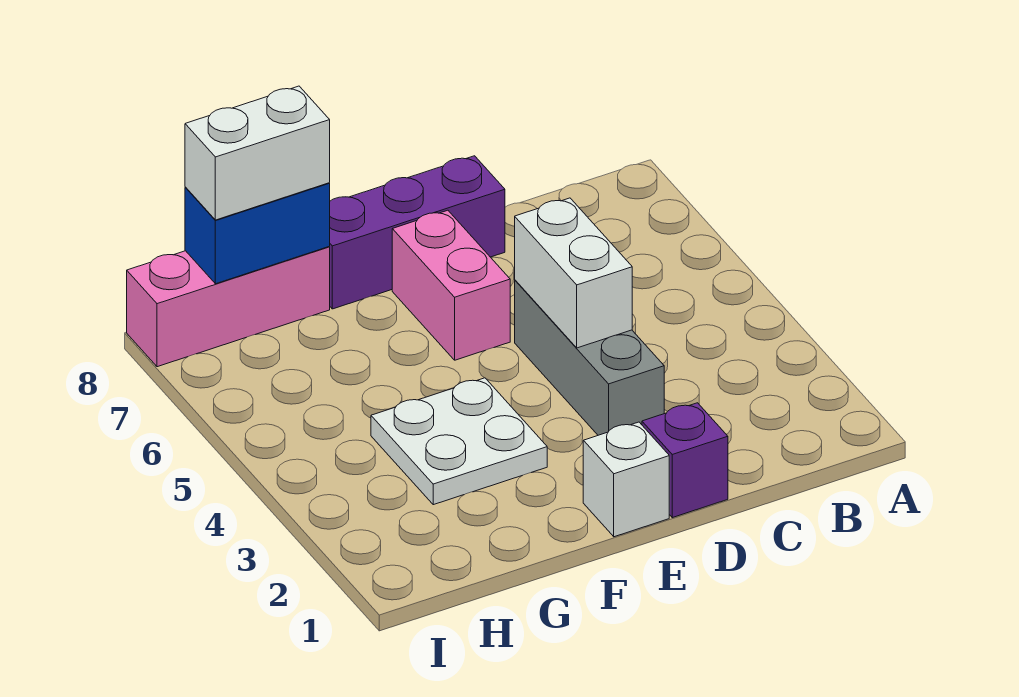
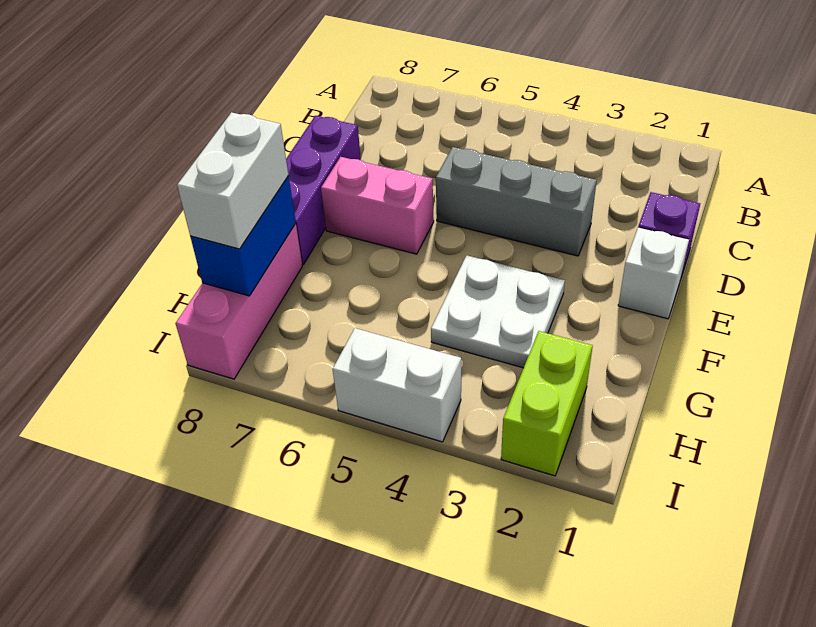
white brick D4:D5 level 2 -> white brick I4:I5 level 1
none -> lime brick H2:I2 level 1

